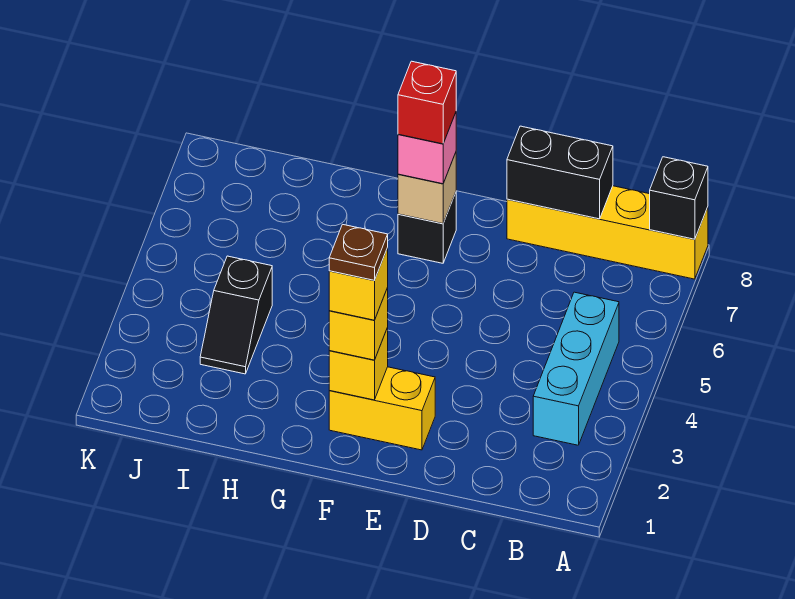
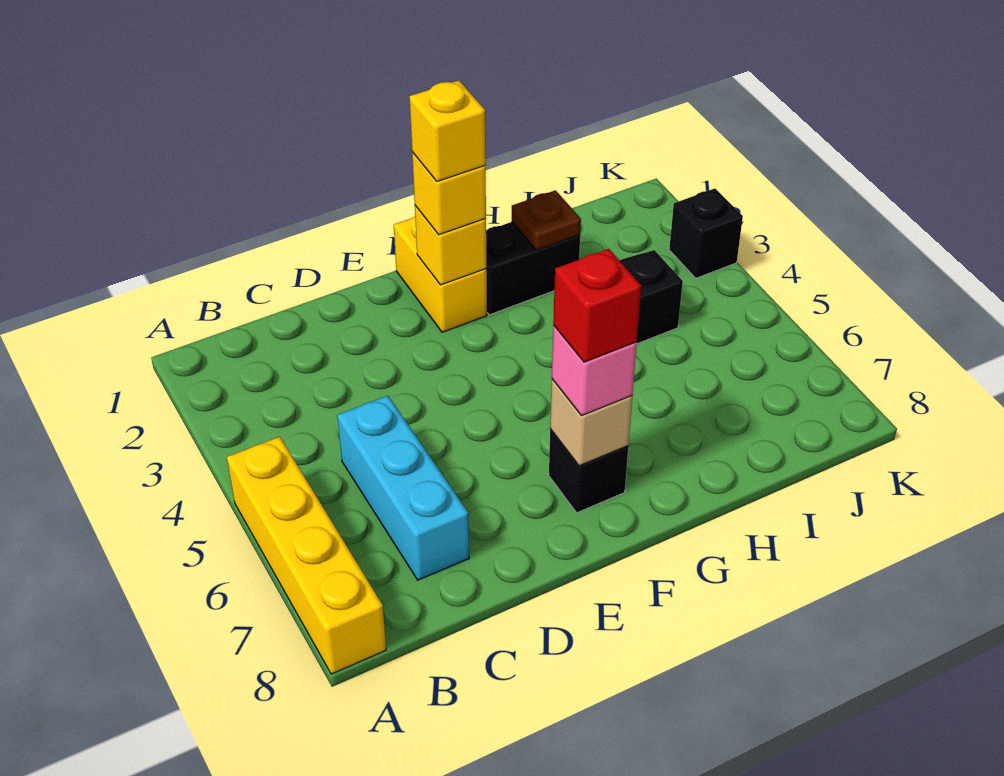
yellow brick A8:D8 level 1 -> yellow brick A5:A8 level 1
black brick A8 level 2 -> black brick K3 level 1
cyan brick B3:B5 level 1 -> cyan brick C5:C7 level 1
black brick C8:D8 level 2 -> black brick G2:H2 level 1
yellow brick E2:F2 level 1 -> yellow brick F1:F2 level 1
brown plate F2 level 5 -> brown plate H2 level 2

